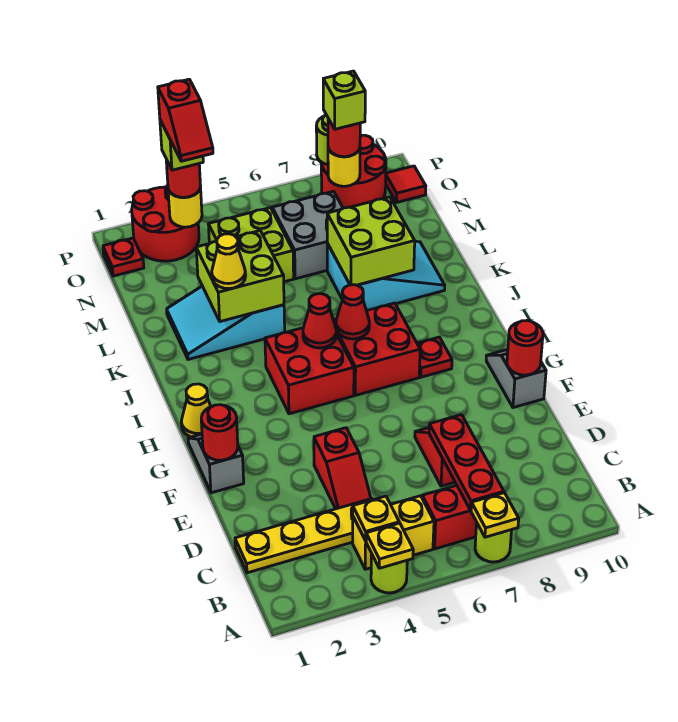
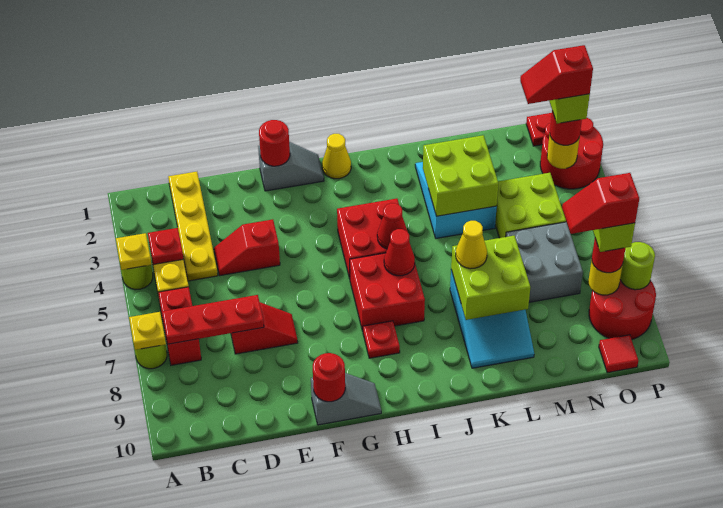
yellow plate B4 level 2 -> red plate B4 level 2
yellow cone K3 level 3 -> yellow cone K7 level 3
none -> red slope N8:O8 level 5 top O

